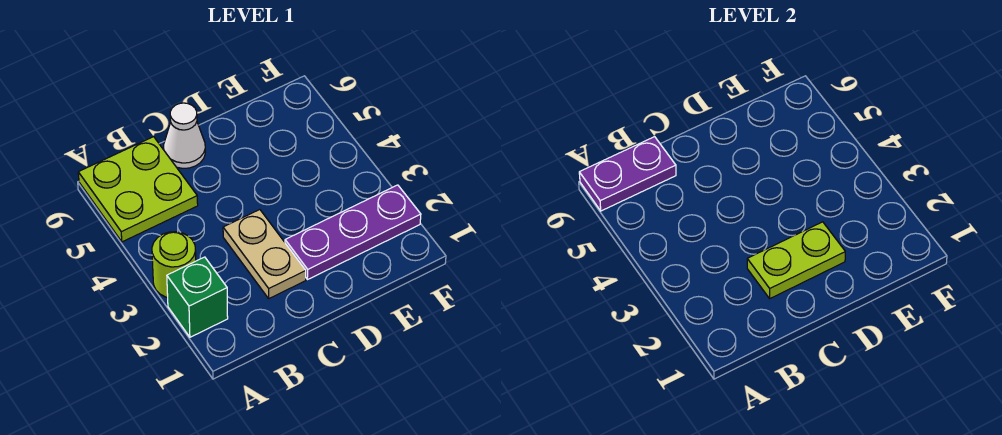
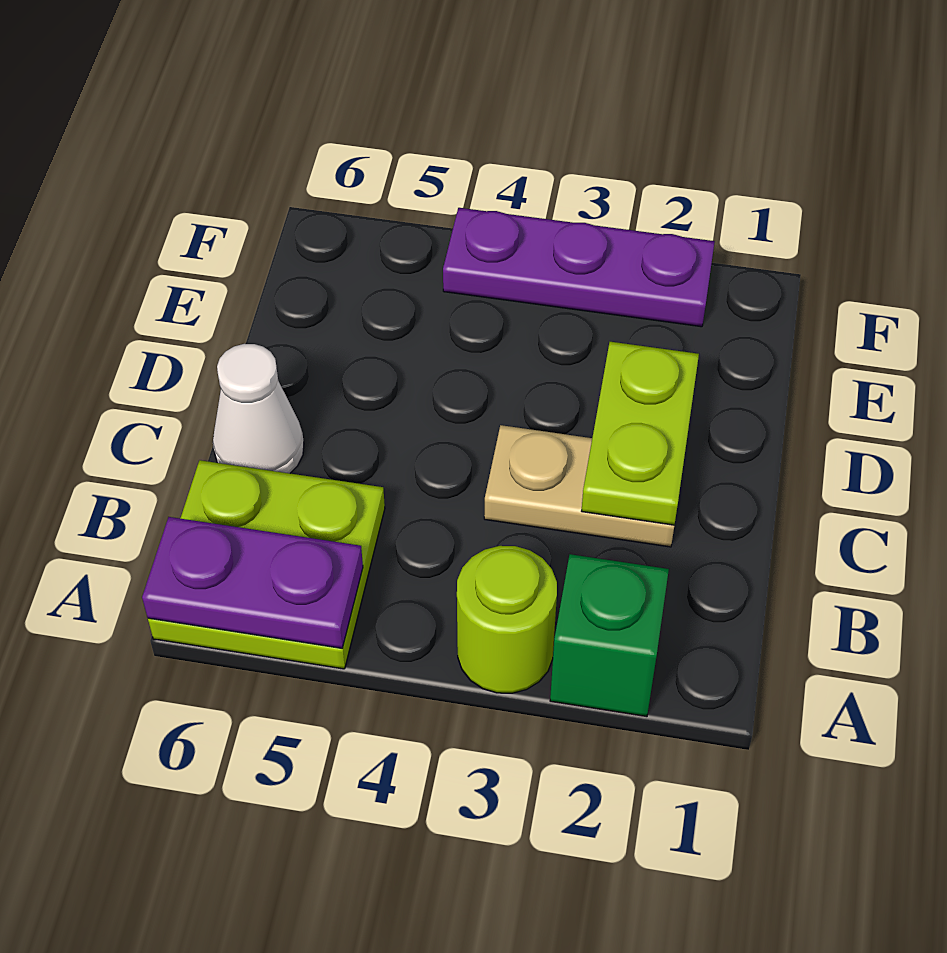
purple plate A6:B6 level 2 -> purple plate A5:A6 level 2
purple plate D2:F2 level 1 -> purple plate F2:F4 level 1

